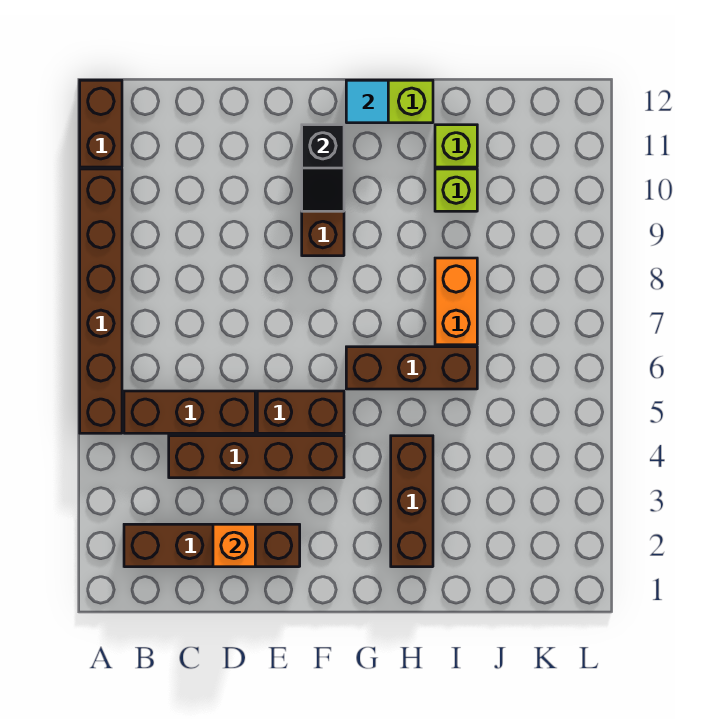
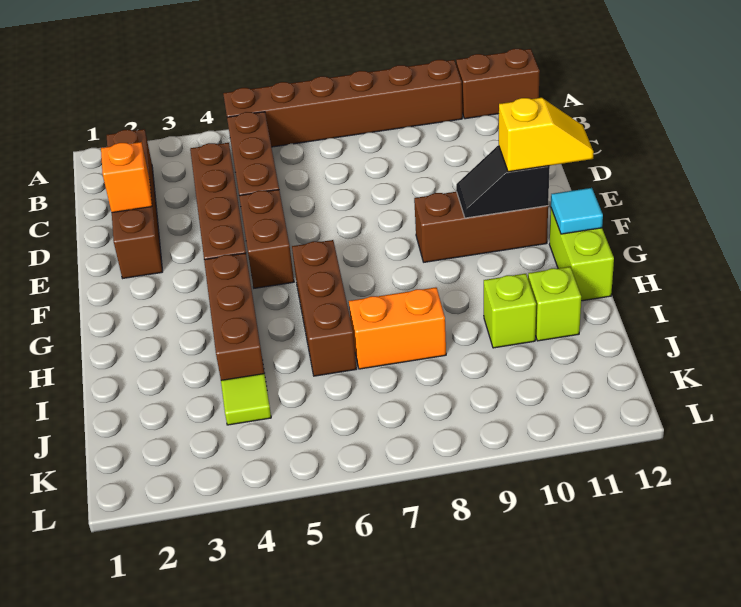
none -> yellow slope F11:F12 level 3 top 11
brown brick H2:H4 level 1 -> brown brick G4:I4 level 1
none -> lime tile J4 level 1

